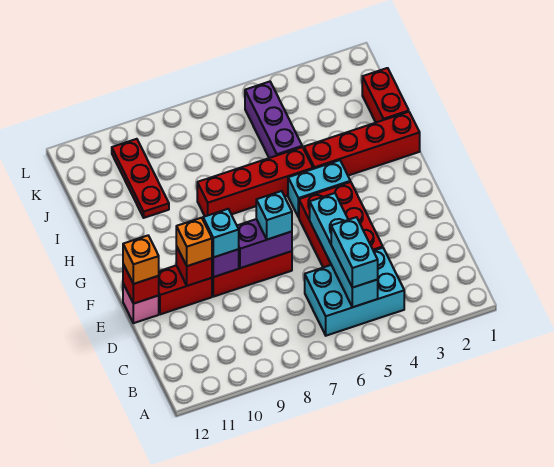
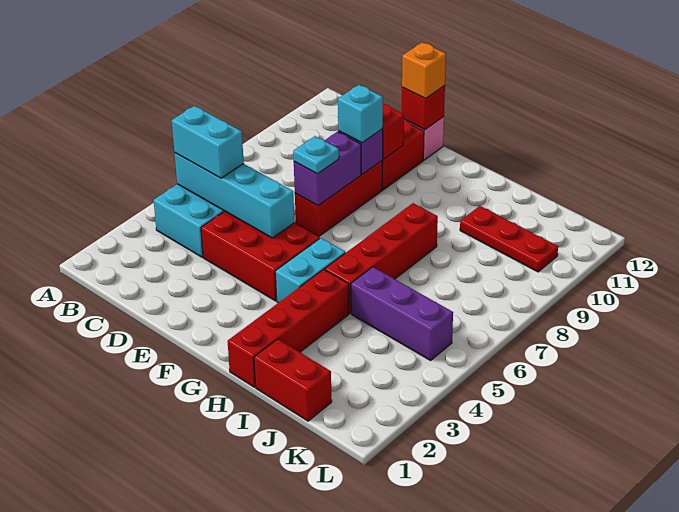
cyan brick E7 level 3 -> cyan plate E7 level 3
orange brick E10 level 3 -> none

